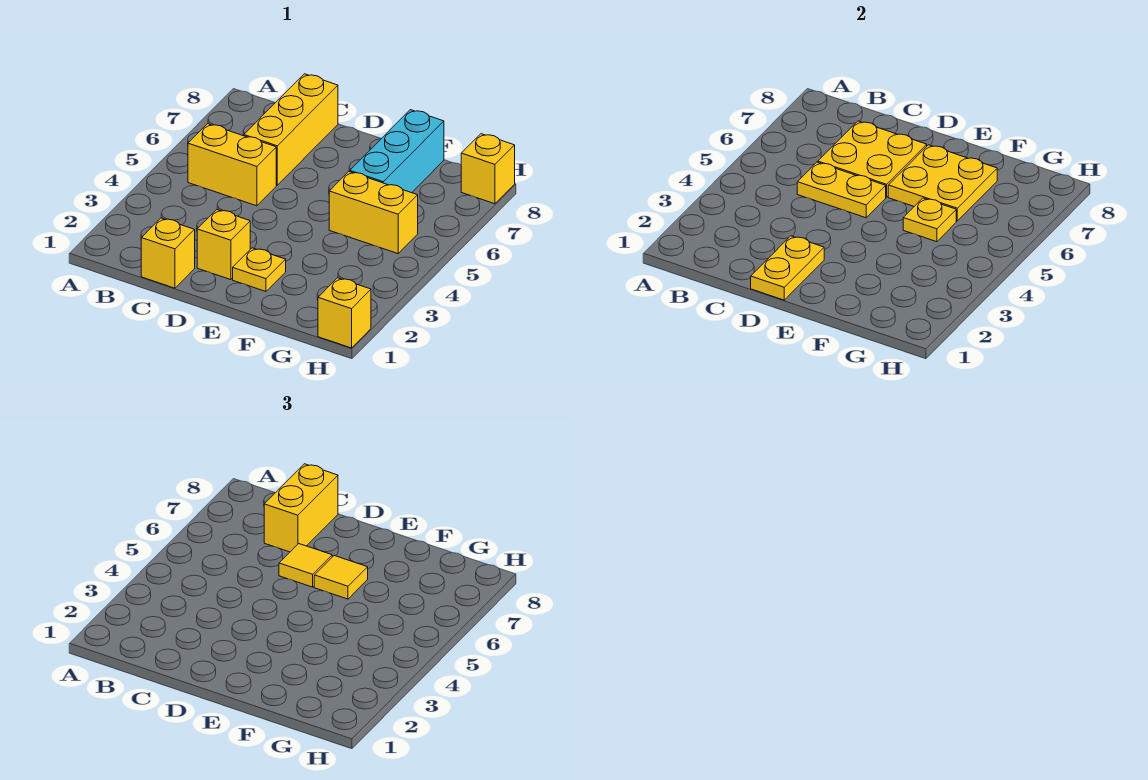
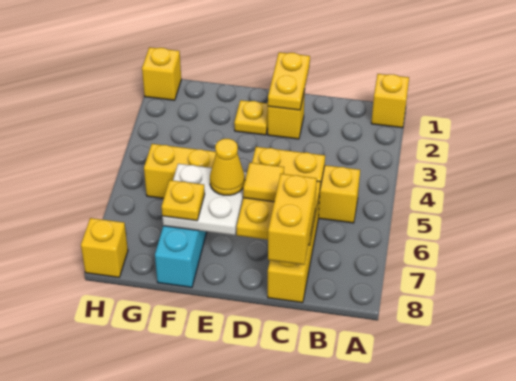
yellow brick C1 level 1 -> yellow brick A1 level 1
yellow plate E6:F7 level 2 -> white plate E6:F7 level 2
yellow tile E6 level 3 -> yellow cone E6 level 3
yellow plate F5 level 2 -> yellow plate F7 level 3

